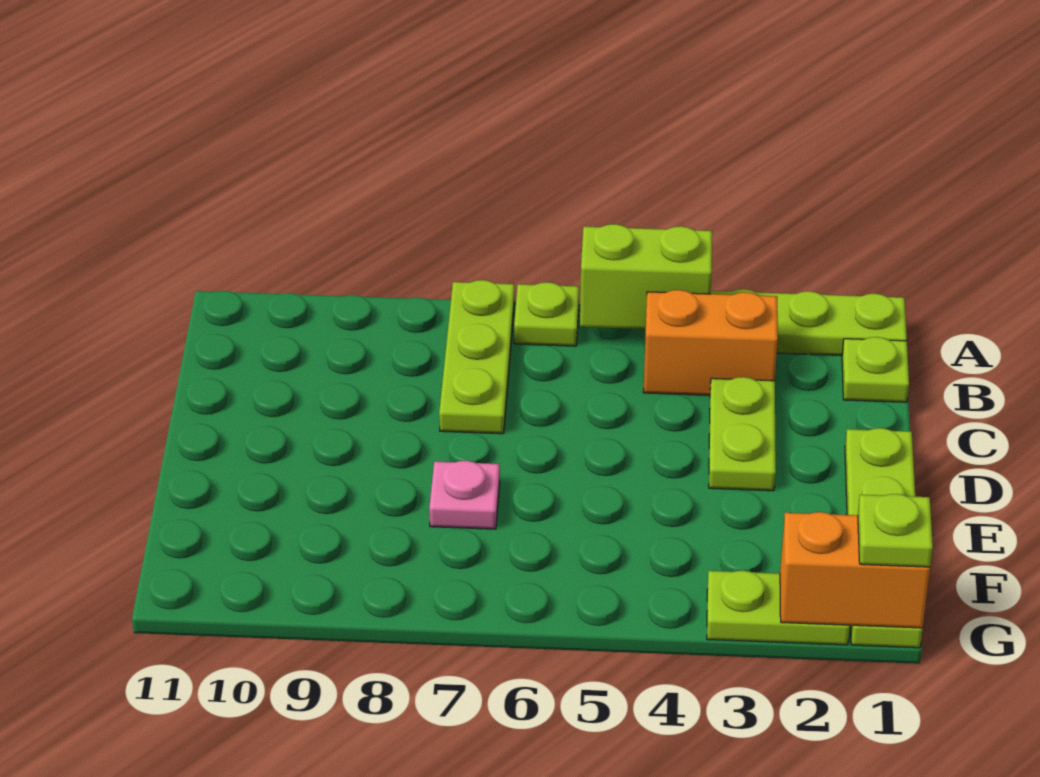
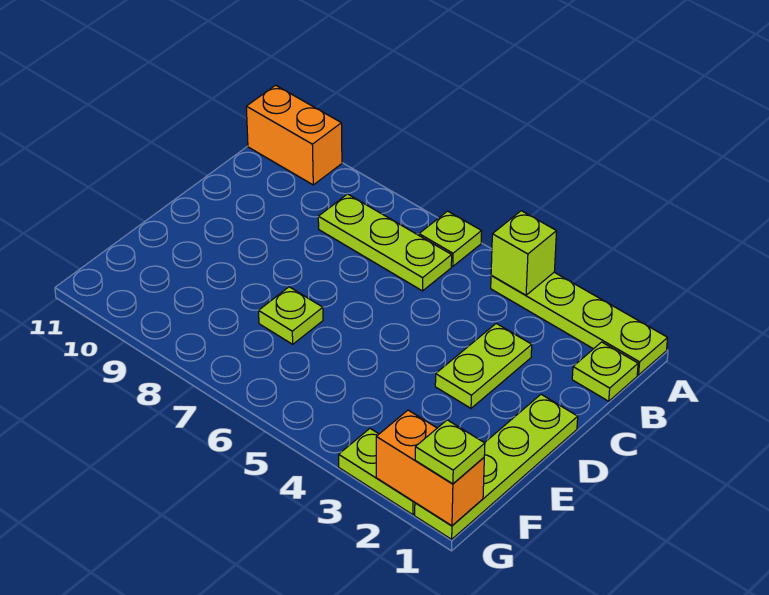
lime brick A4:A5 level 2 -> lime brick A4 level 2
lime plate A7:C7 level 1 -> lime plate B6:B8 level 1
orange brick B3:B4 level 1 -> orange brick A10:A11 level 1
pink plate E7 level 1 -> lime plate E7 level 1

